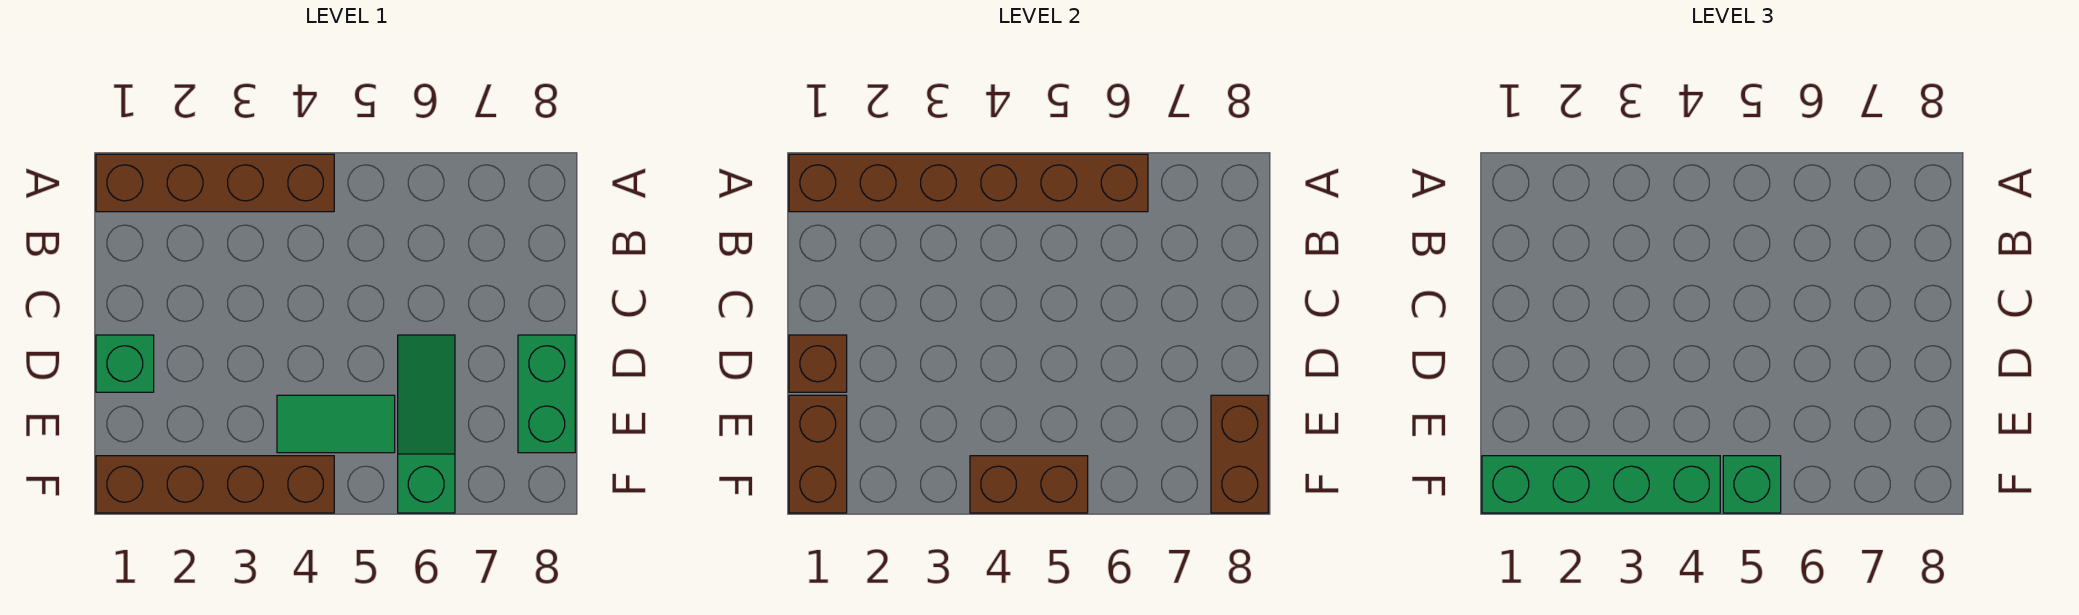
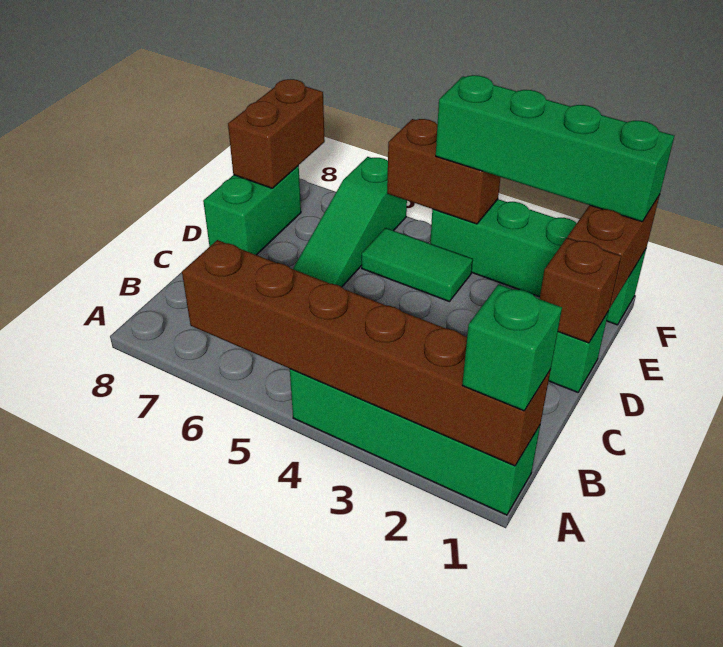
brown brick A1:A4 level 1 -> green brick A1:A4 level 1
brown brick F1:F4 level 1 -> green brick F1:F4 level 1
green brick F5 level 3 -> green brick A1 level 3

